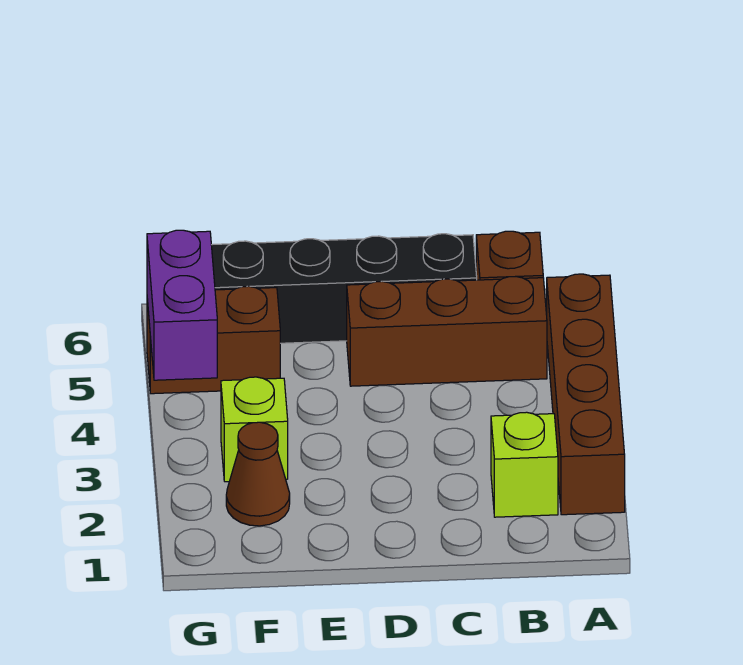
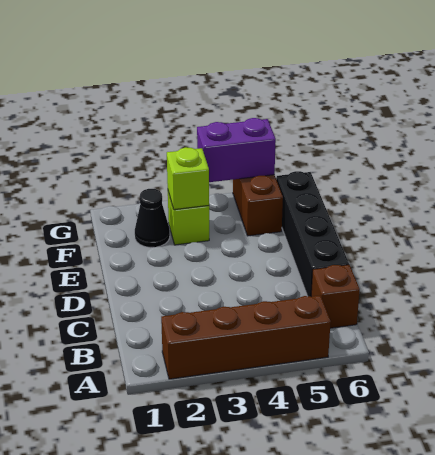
lime brick B2 level 1 -> lime brick F3 level 2
brown brick B5:D5 level 1 -> none
brown cone F2 level 1 -> black cone F2 level 1

